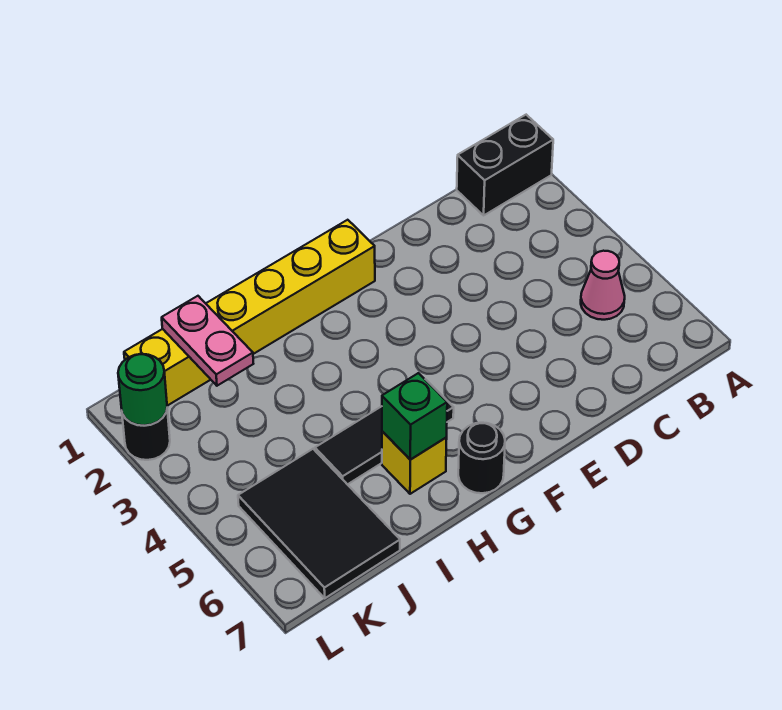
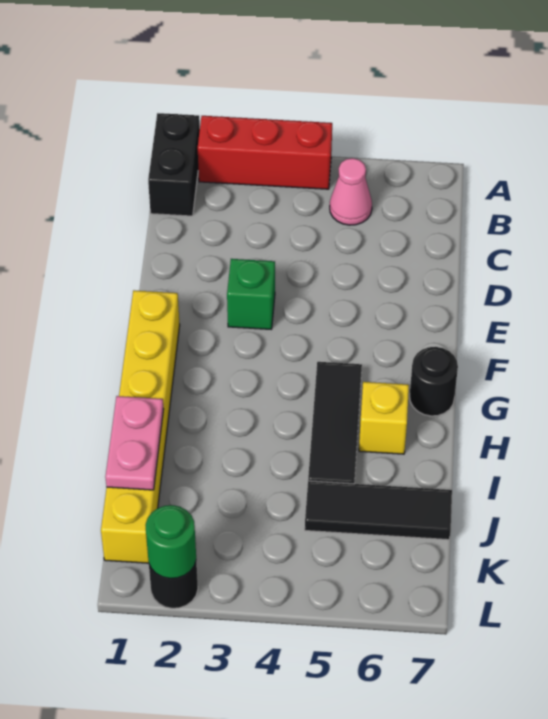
none -> red brick A2:A4 level 1
green brick H6 level 2 -> green brick E3 level 1
pink plate J1:J2 level 2 -> pink plate I1:J1 level 2
black tile J5:K7 level 1 -> black tile J5:J7 level 1

